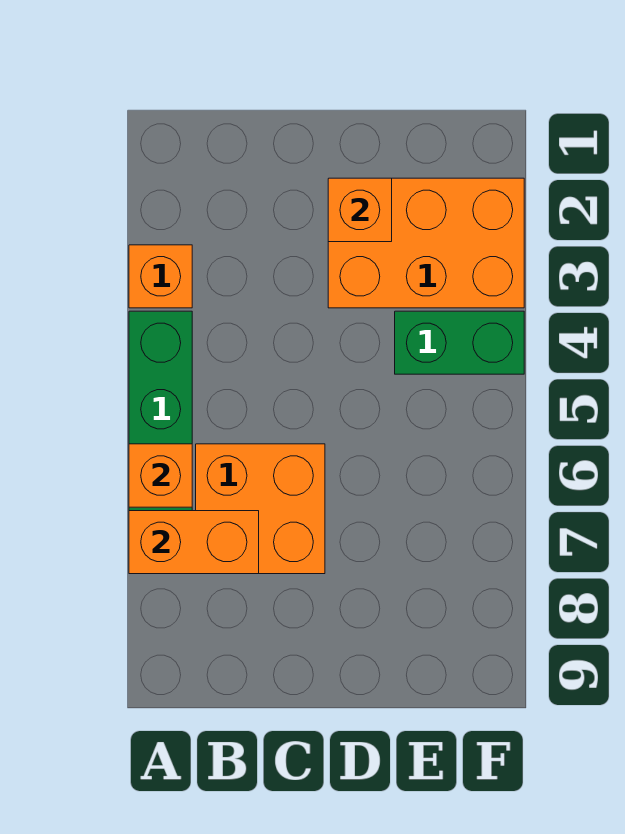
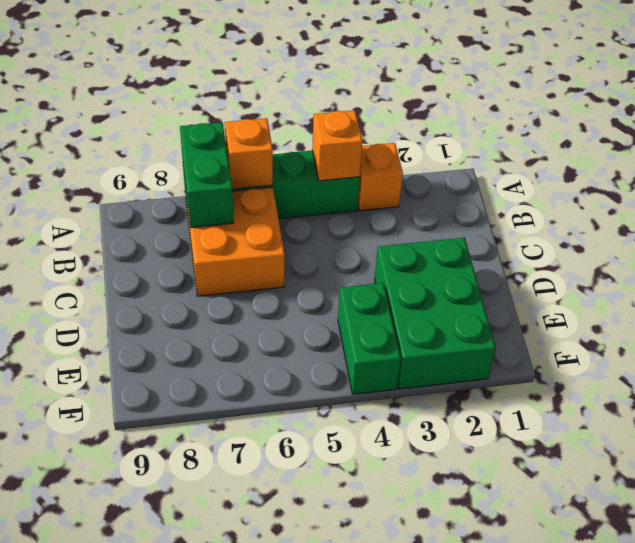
orange brick A7:B7 level 2 -> green brick A7:B7 level 2
orange brick D2:F3 level 1 -> green brick D2:F3 level 1
orange brick D2 level 2 -> orange brick A4 level 2

